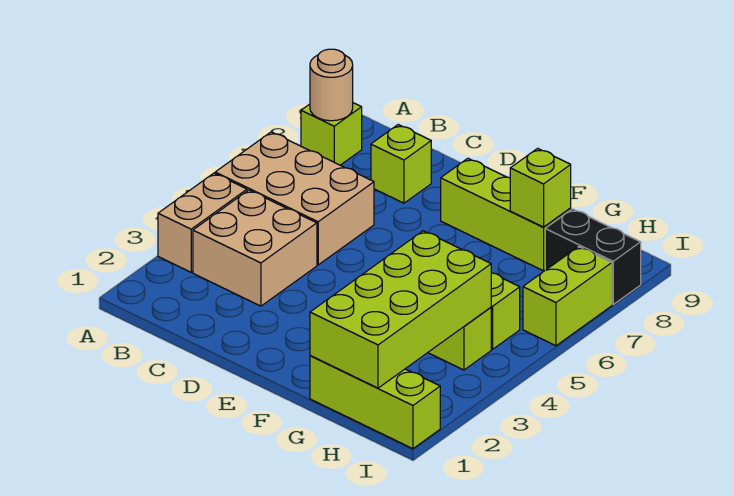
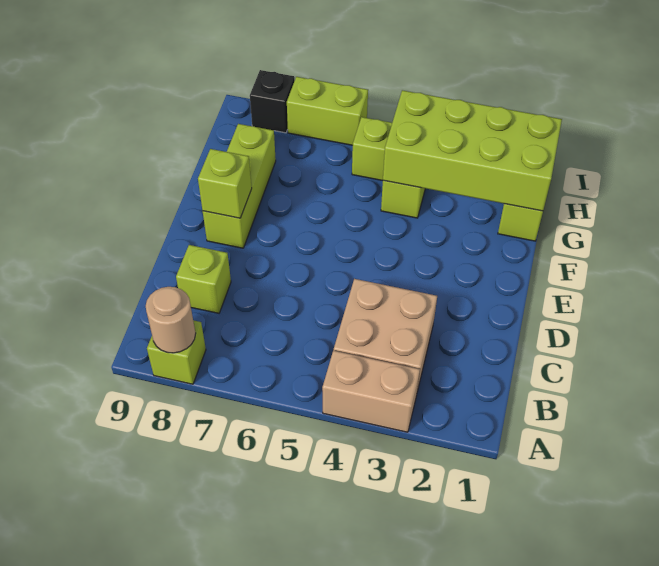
tan brick A5:C6 level 1 -> none
lime brick G8 level 2 -> lime brick E8 level 2
black brick H8:I8 level 1 -> black brick I8 level 1

